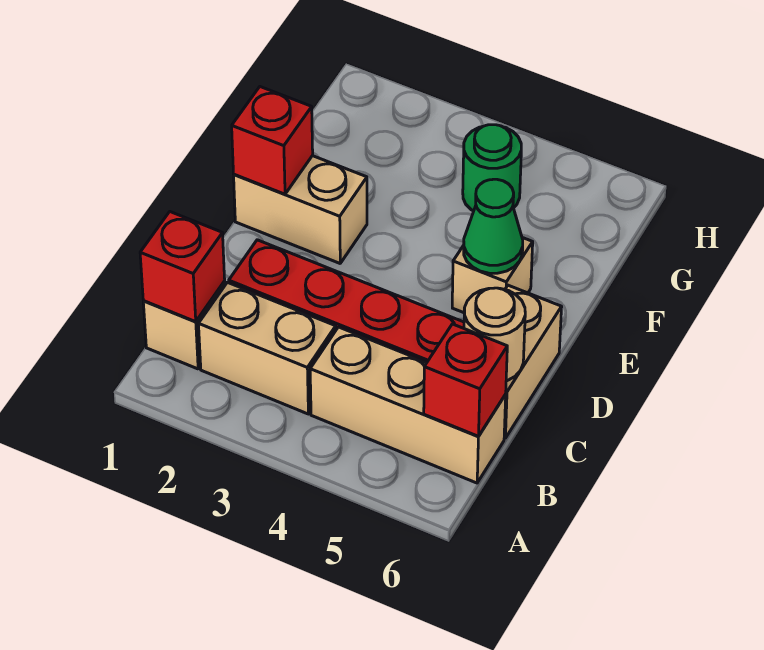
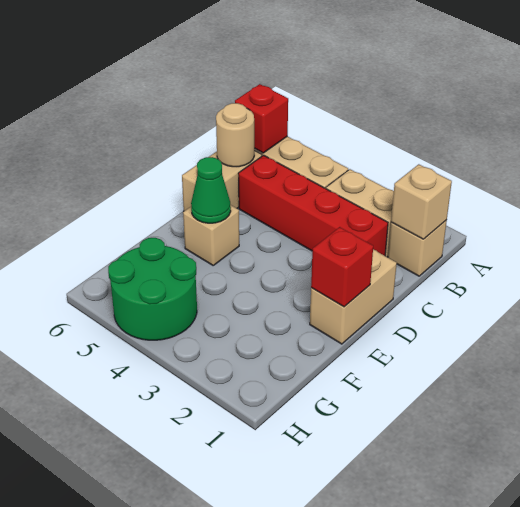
red brick B1 level 2 -> tan brick B1 level 2
tan brick E1:E2 level 1 -> tan brick D1:E1 level 1
green round brick G4 level 1 -> green round brick G4:H5 level 1

